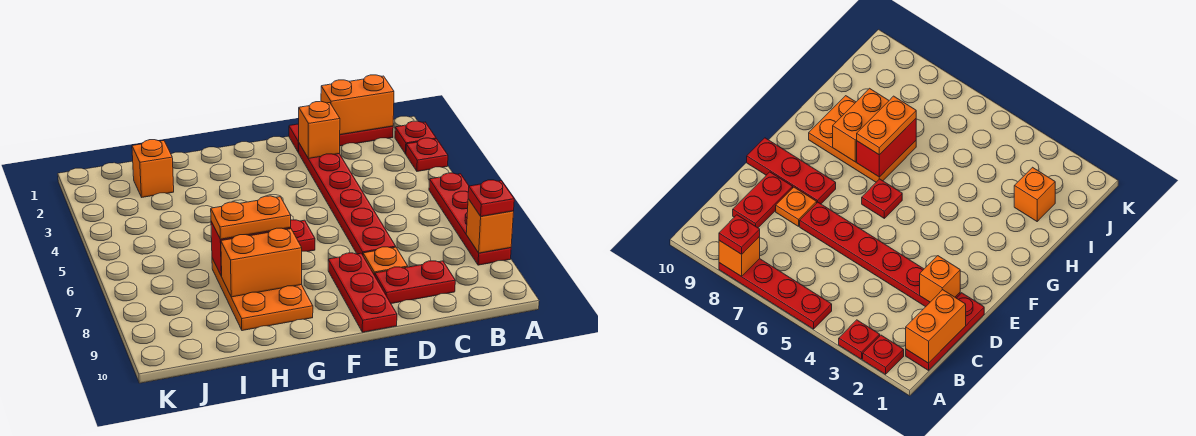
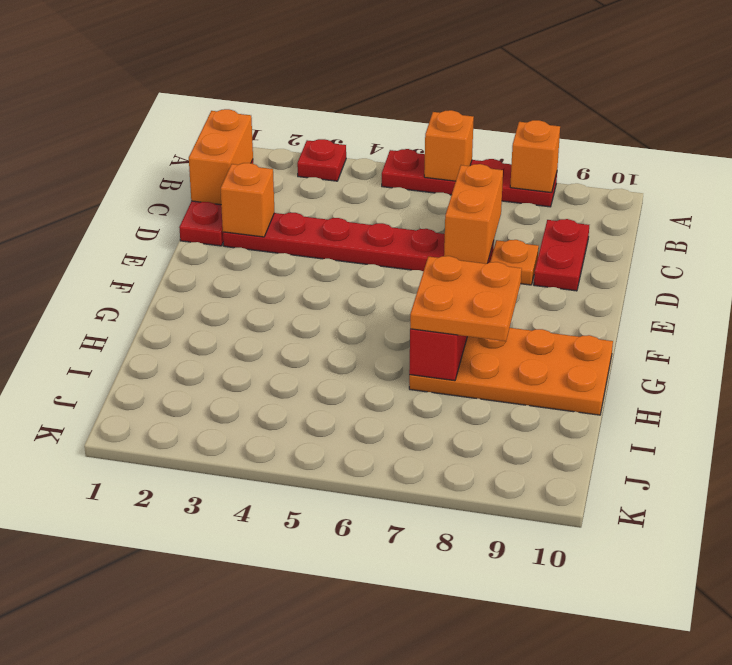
red plate A2 level 1 -> none
red plate A8 level 3 -> none
red plate E8:E10 level 1 -> none
red plate F6 level 1 -> none
orange plate G7:H9 level 1 -> orange plate G7:H10 level 1
orange plate G7:H7 level 3 -> orange plate G7:H8 level 3
orange brick G8:H8 level 2 -> orange brick C7:D7 level 2
orange brick I2 level 1 -> orange brick A6 level 2

